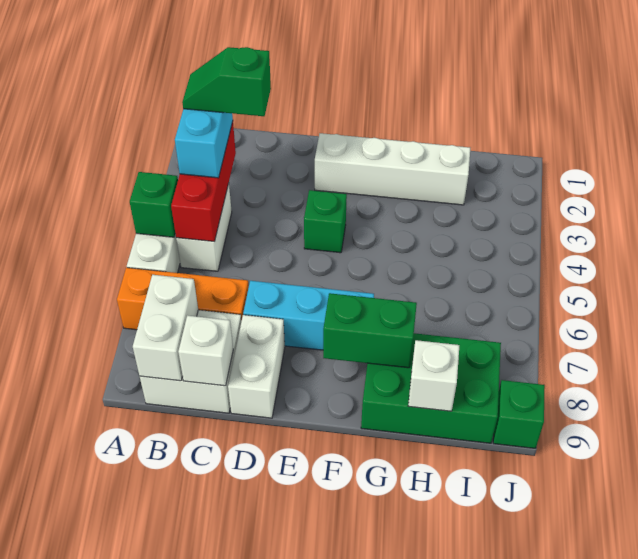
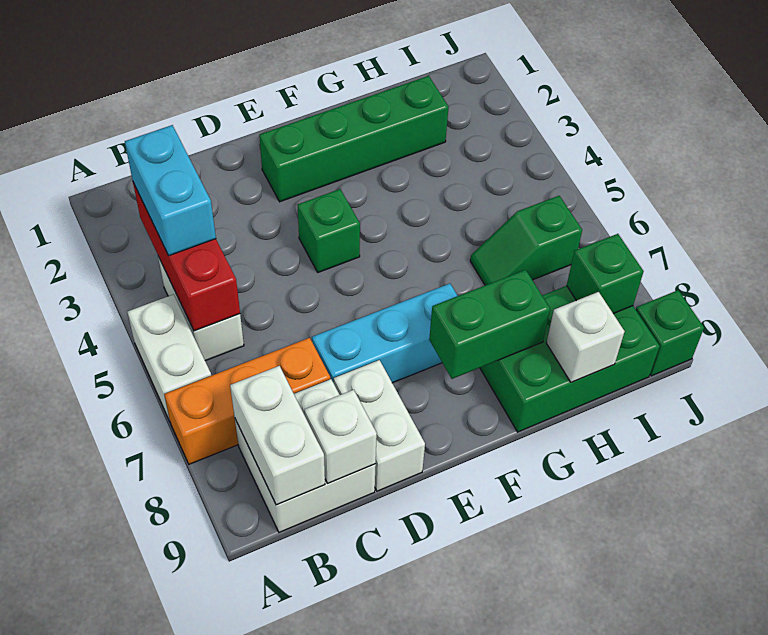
green brick A5 level 2 -> green brick I8 level 2
green slope B3:C3 level 4 top C -> green slope H6:I6 level 1 top I
white brick E2:H2 level 1 -> green brick E2:H2 level 1

